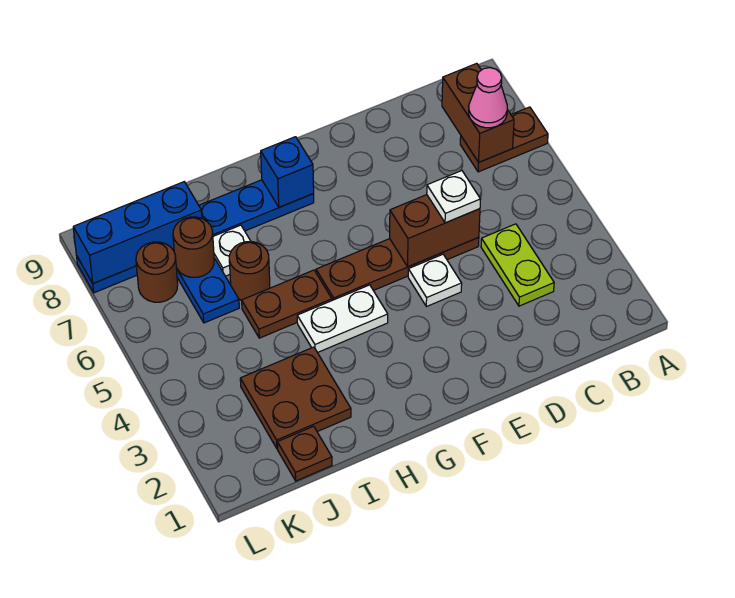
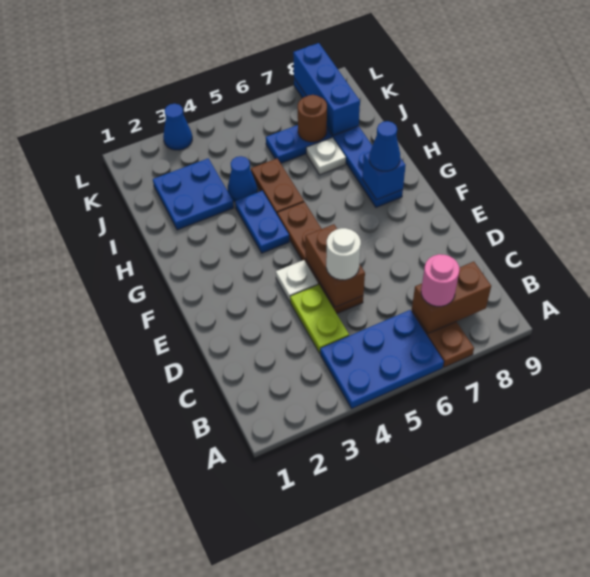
none -> blue plate A4:B6 level 1
pink cone B7 level 3 -> pink round brick B7 level 3
lime plate C3:C4 level 1 -> lime plate C4:D4 level 1
white plate D5 level 3 -> white round brick D5 level 3
white plate G4:H4 level 1 -> blue plate G4:H4 level 1
none -> blue cone G8 level 3
brown plate I2:J3 level 1 -> blue plate I2:J3 level 1
none -> blue cone I4 level 1
brown round brick I6 level 1 -> none
brown plate J1 level 1 -> none
brown round brick K7 level 1 -> none
none -> blue cone L3 level 1

